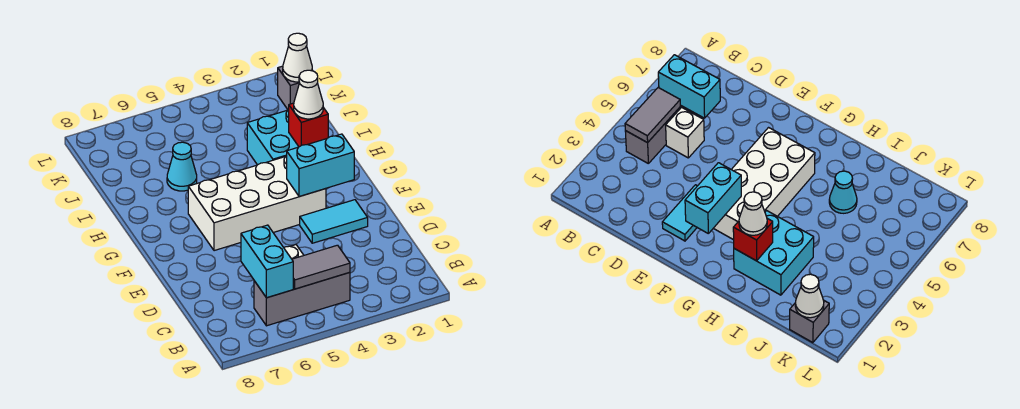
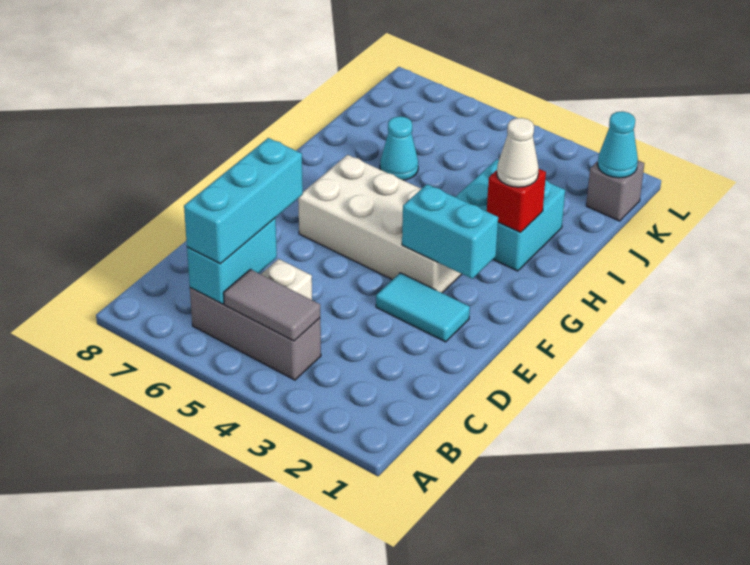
none -> cyan brick B6:D6 level 3
white cone K1 level 2 -> cyan cone K1 level 2

